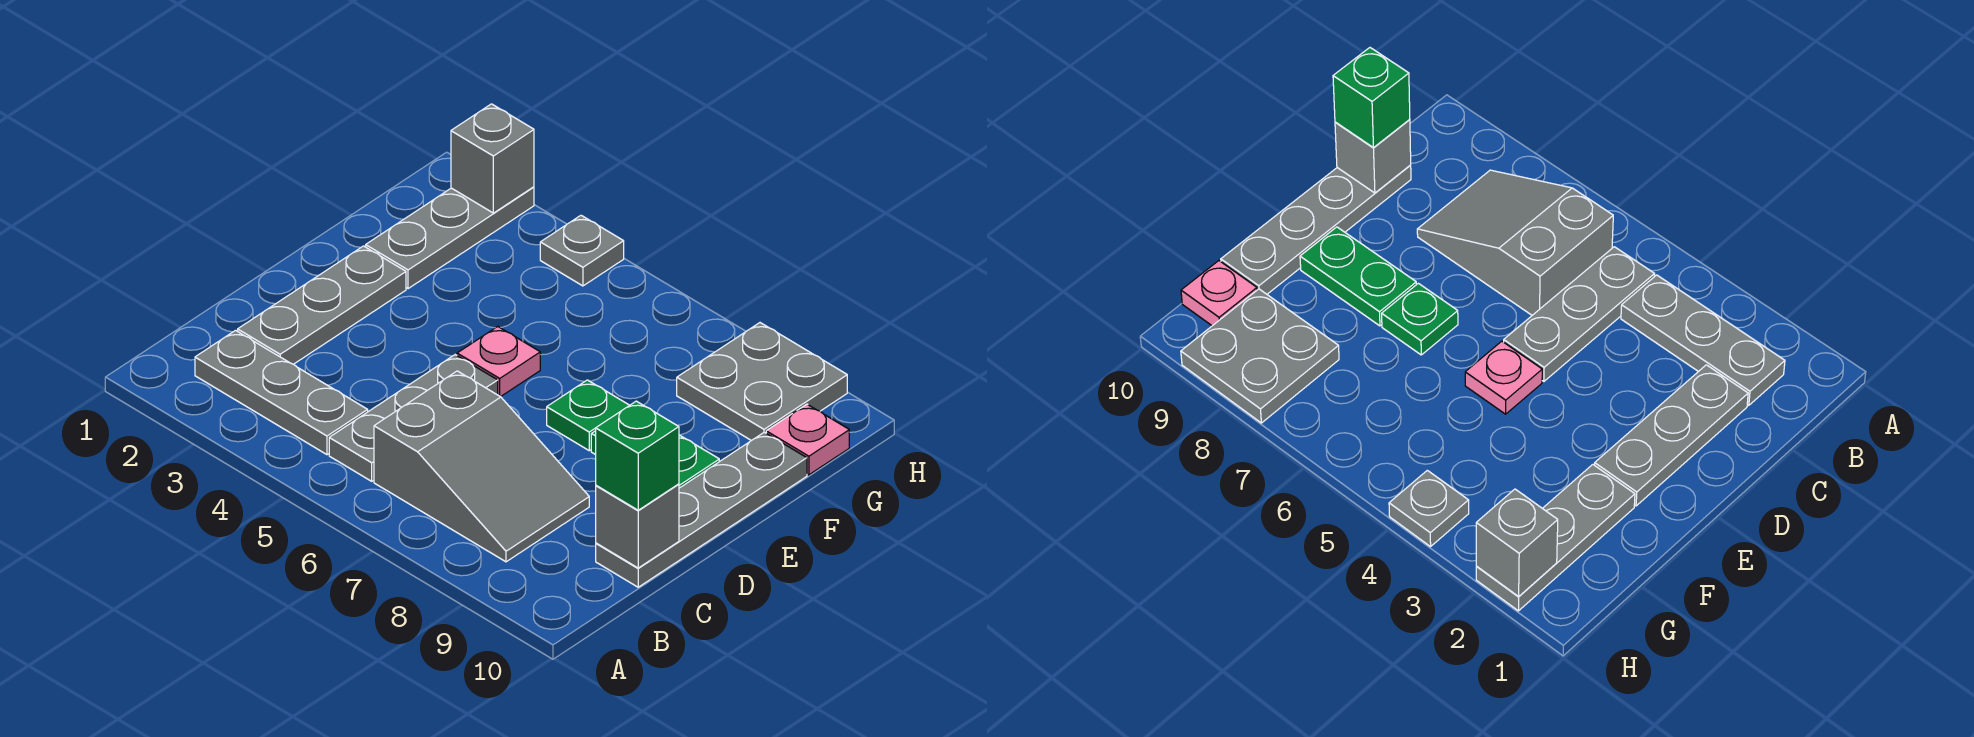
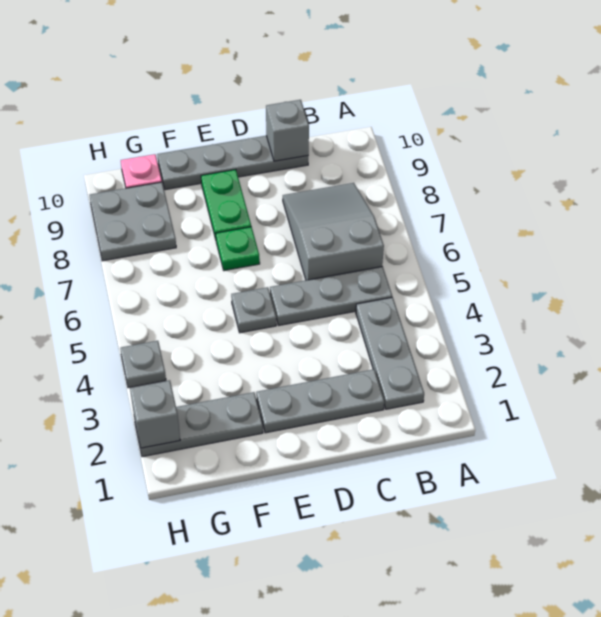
green brick C10 level 3 -> none
pink plate E5 level 1 -> grey plate E5 level 1

